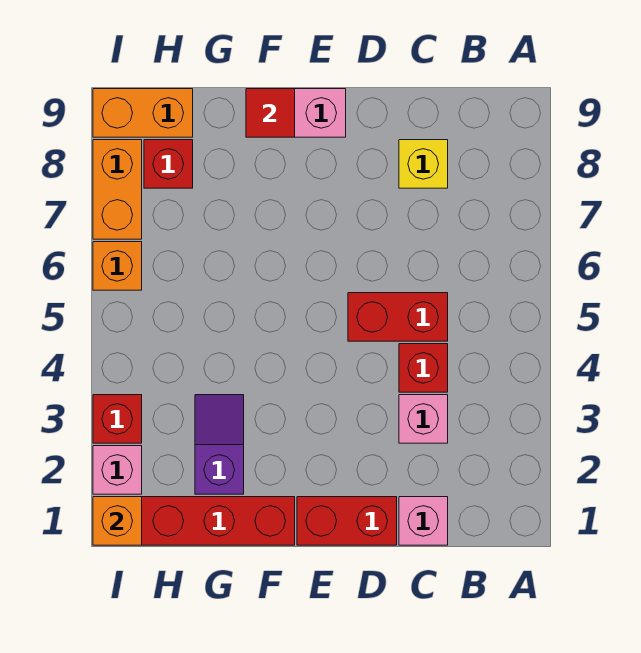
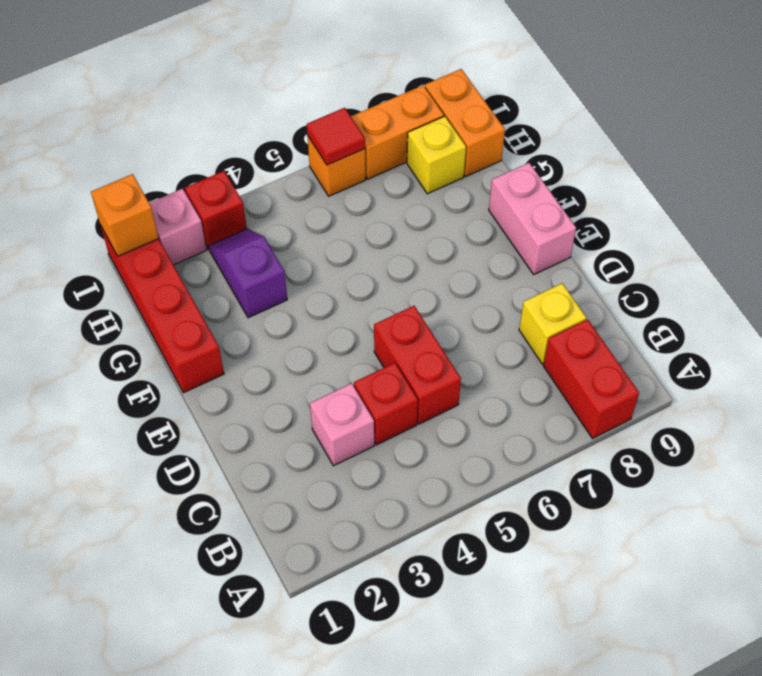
pink brick C1 level 1 -> none
red brick D1:E1 level 1 -> red brick A8:B8 level 1
red tile F9 level 2 -> red tile I6 level 2
purple slope G2:G3 level 1 top 2 -> purple slope G3:H3 level 1 top G
red brick H8 level 1 -> yellow brick H8 level 1

